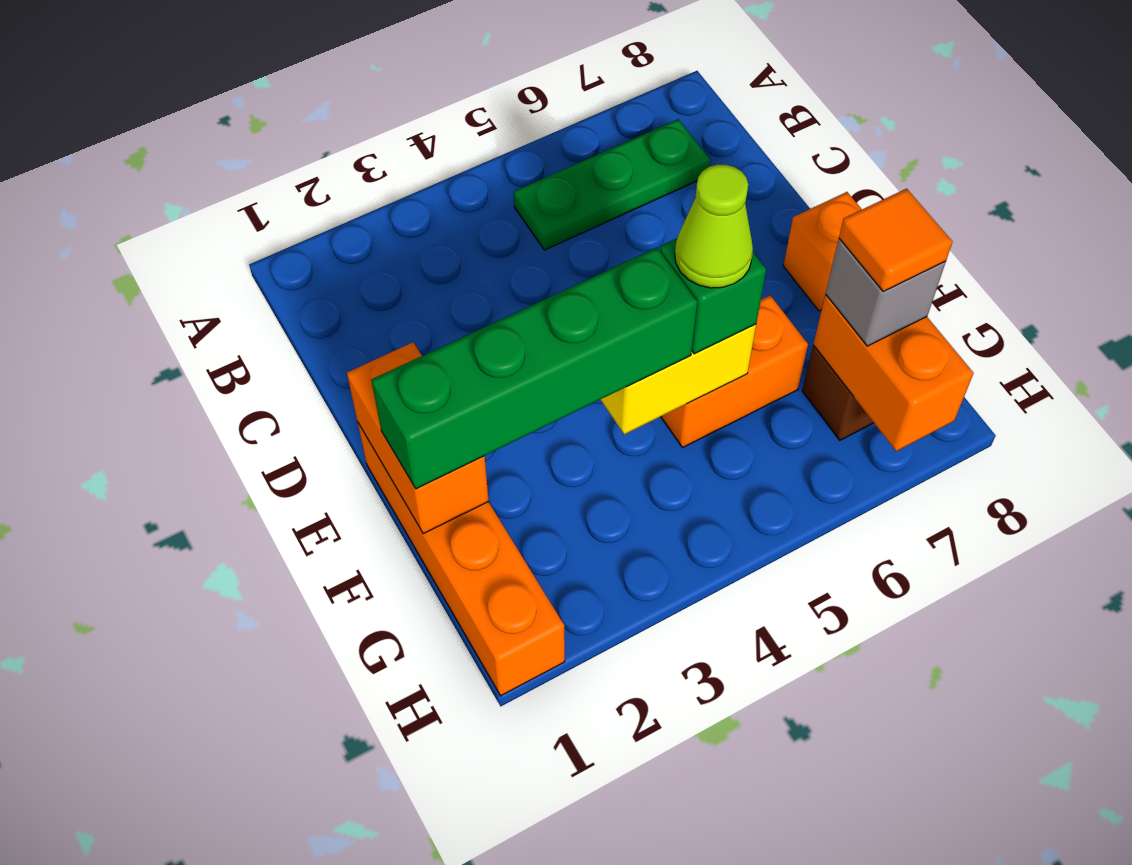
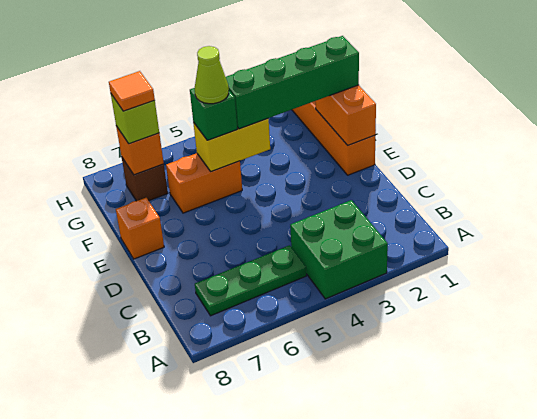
none -> green brick A3:B4 level 1
orange brick G7:H7 level 2 -> orange brick G7 level 2
grey brick G7 level 3 -> lime brick G7 level 3

